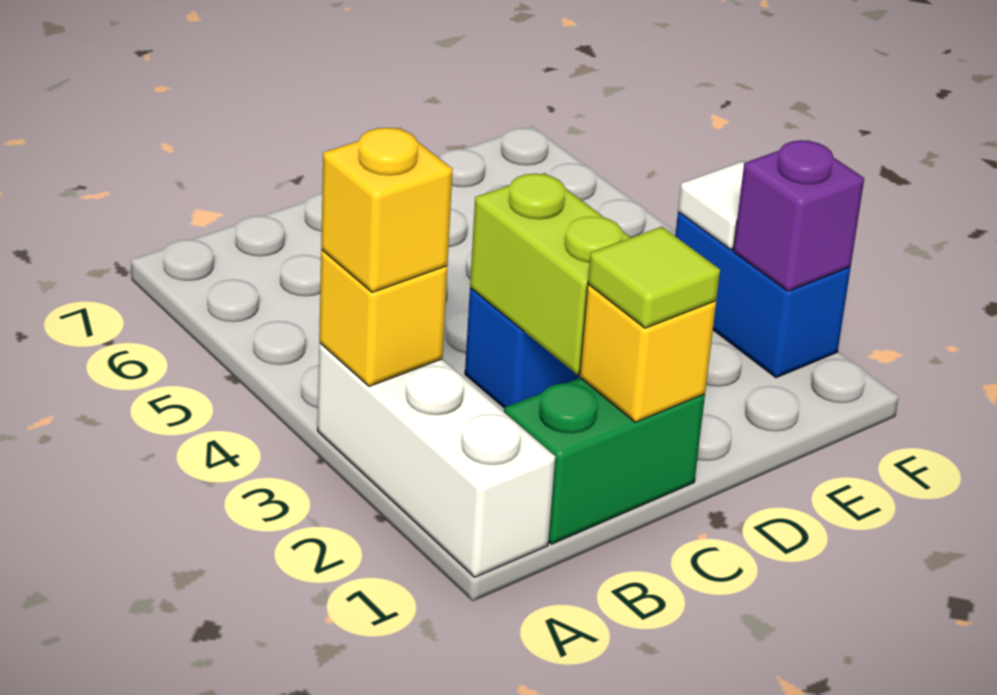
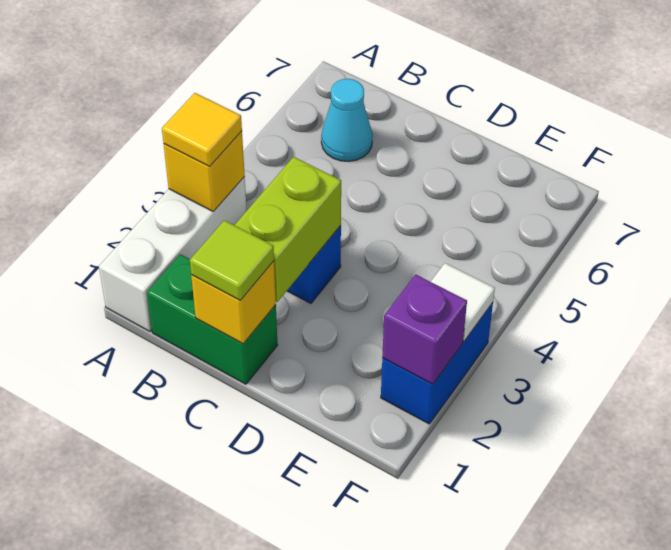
yellow brick A3 level 3 -> yellow tile A3 level 3
none -> cyan cone B6 level 1

